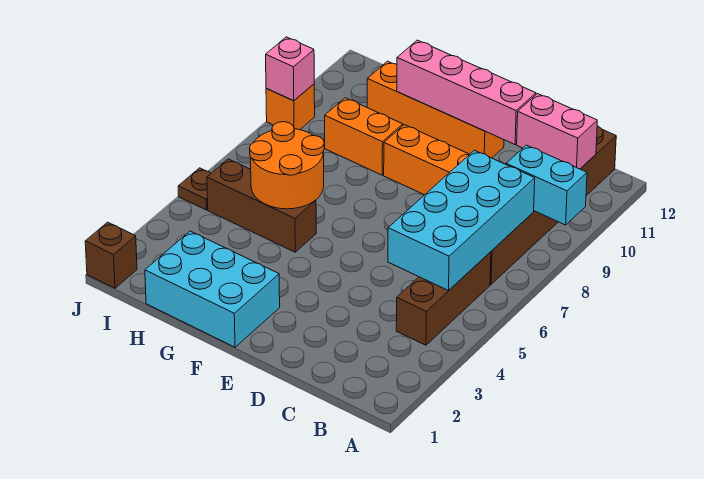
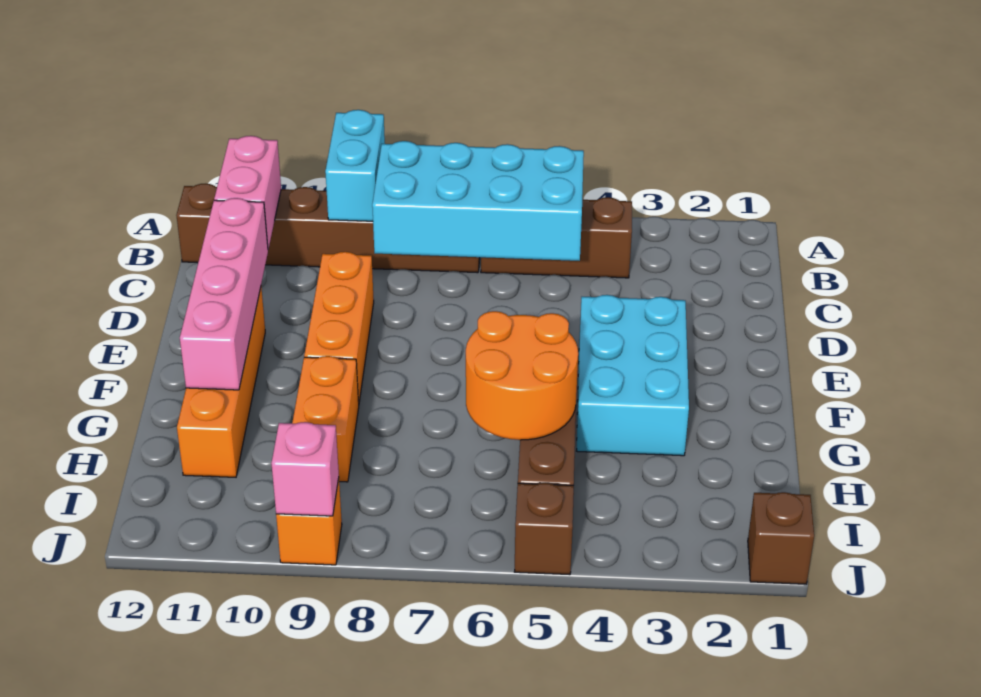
cyan brick F1:H2 level 1 -> cyan brick E3:G4 level 1
brown plate J5 level 1 -> brown brick J5 level 1

